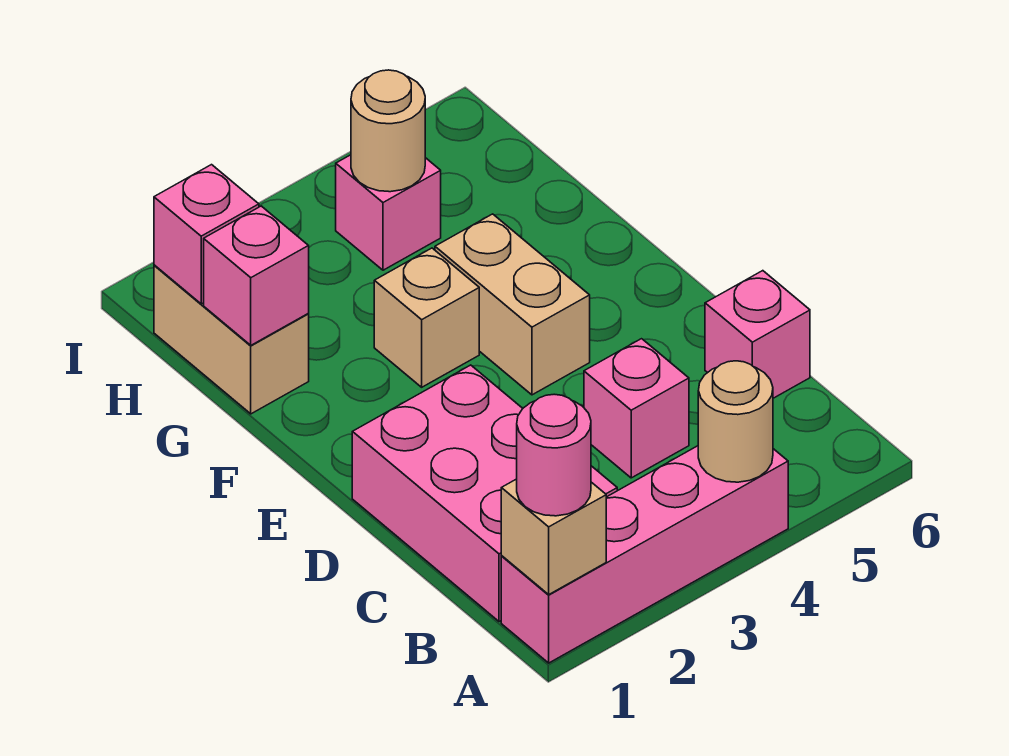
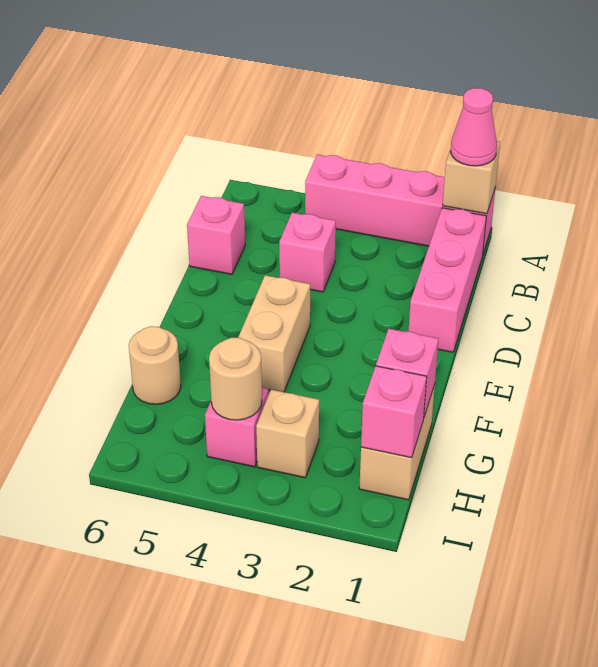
pink round brick A1 level 3 -> pink cone A1 level 3
tan round brick A4 level 2 -> tan round brick G6 level 1
pink brick B1:D2 level 1 -> pink brick B1:D1 level 1
tan brick F3 level 1 -> tan brick H3 level 1

